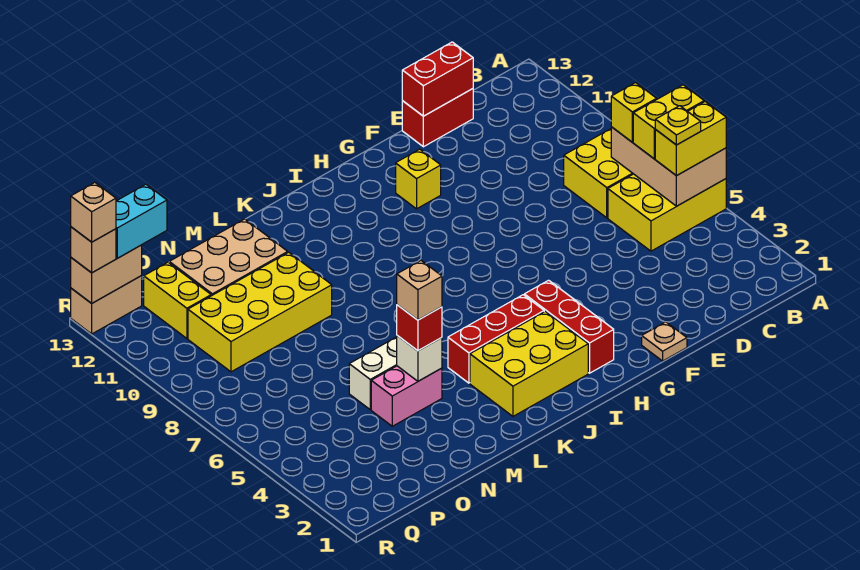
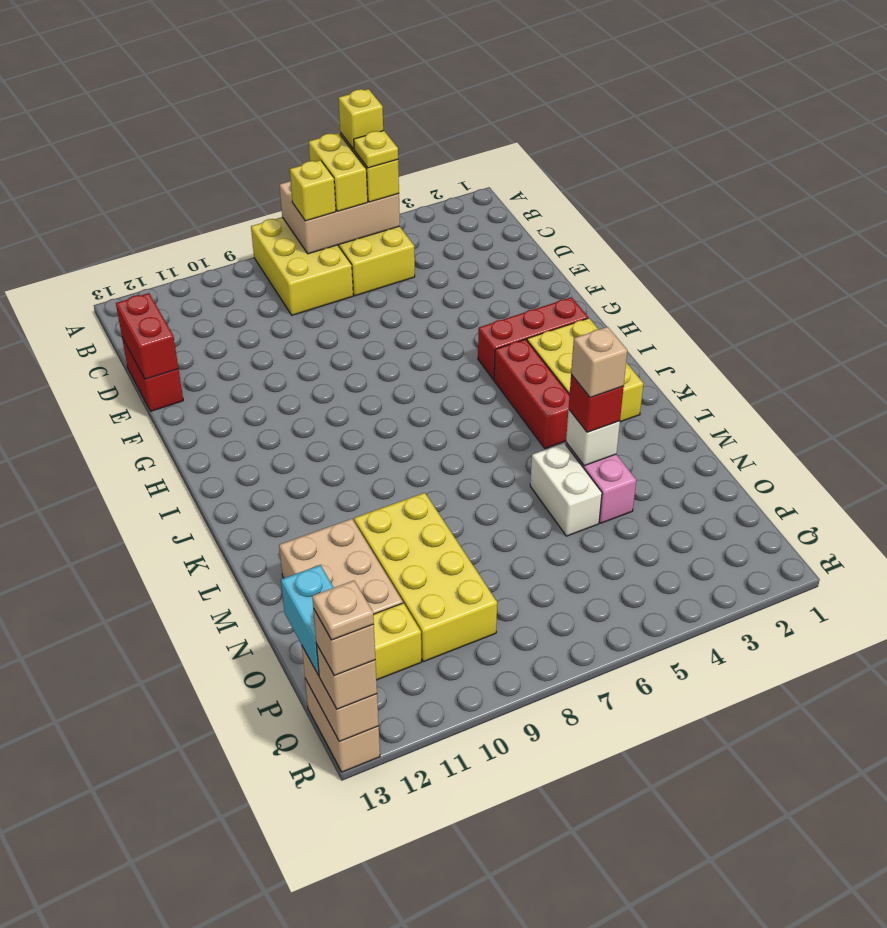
tan plate F1 level 1 -> tan plate R13 level 5
yellow brick G11 level 1 -> yellow brick A5 level 4

